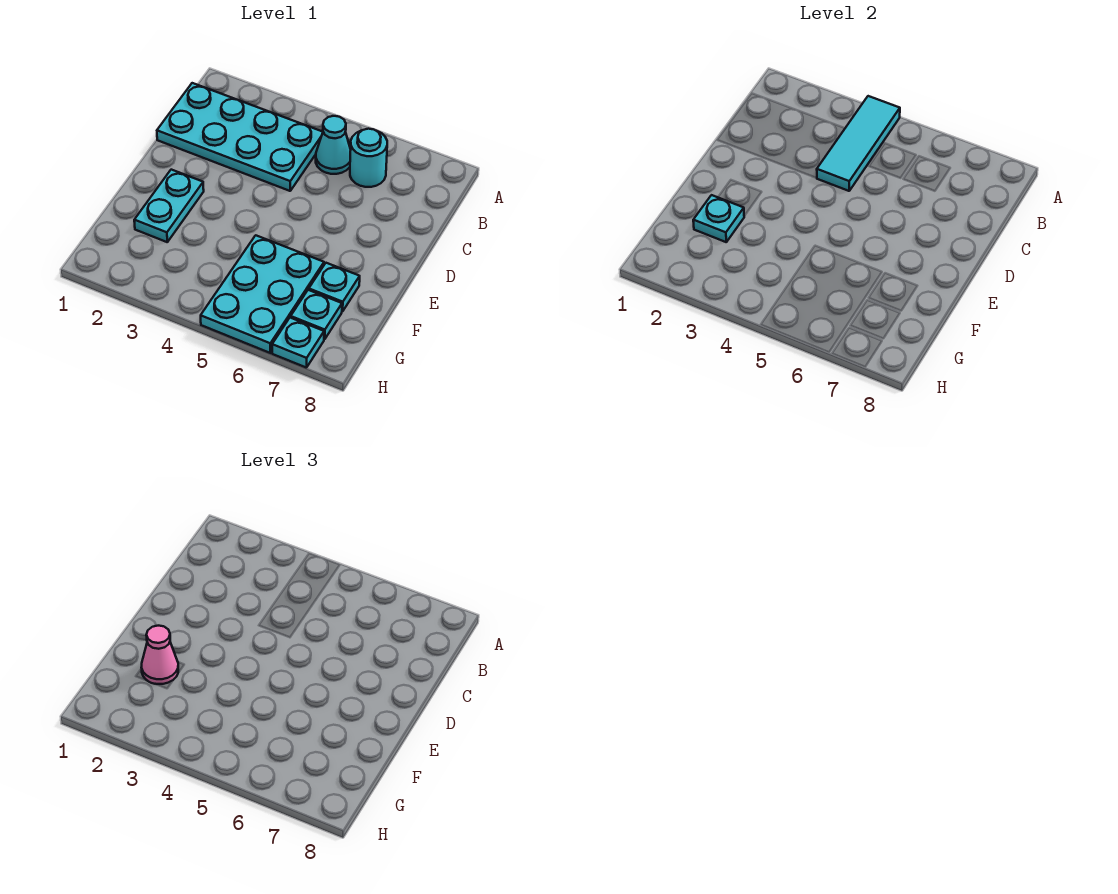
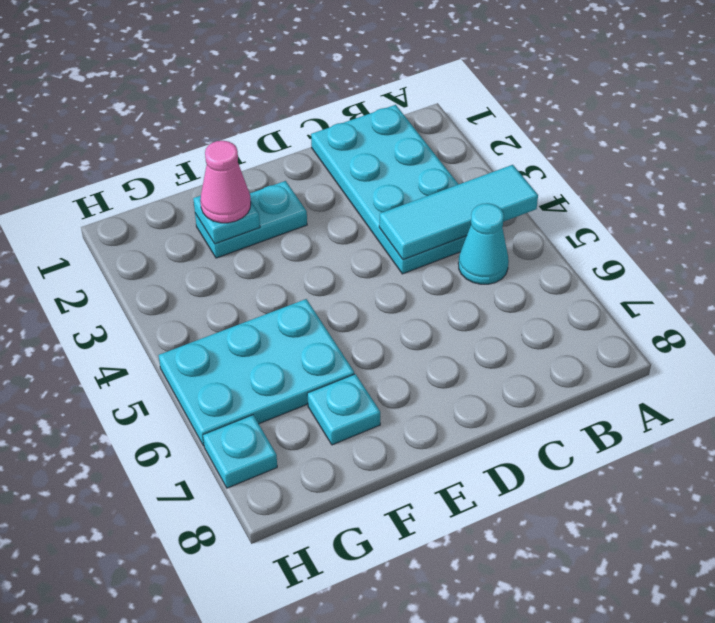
cyan round brick B6 level 1 -> none
cyan plate G7 level 1 -> none

